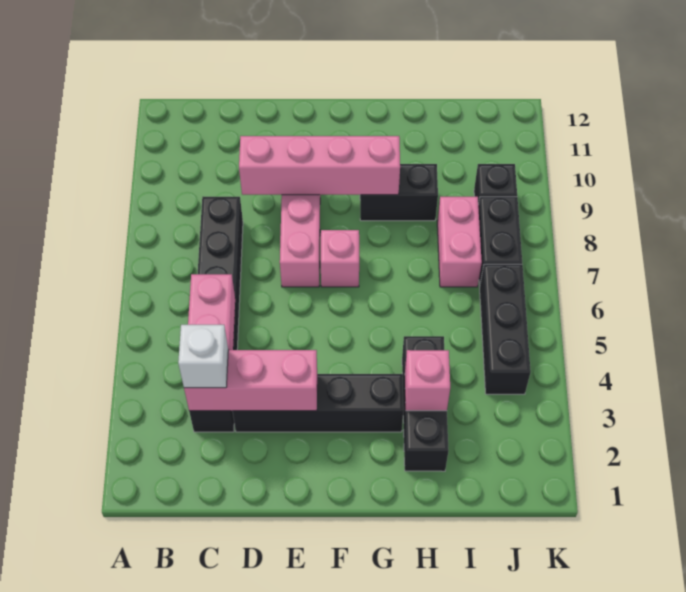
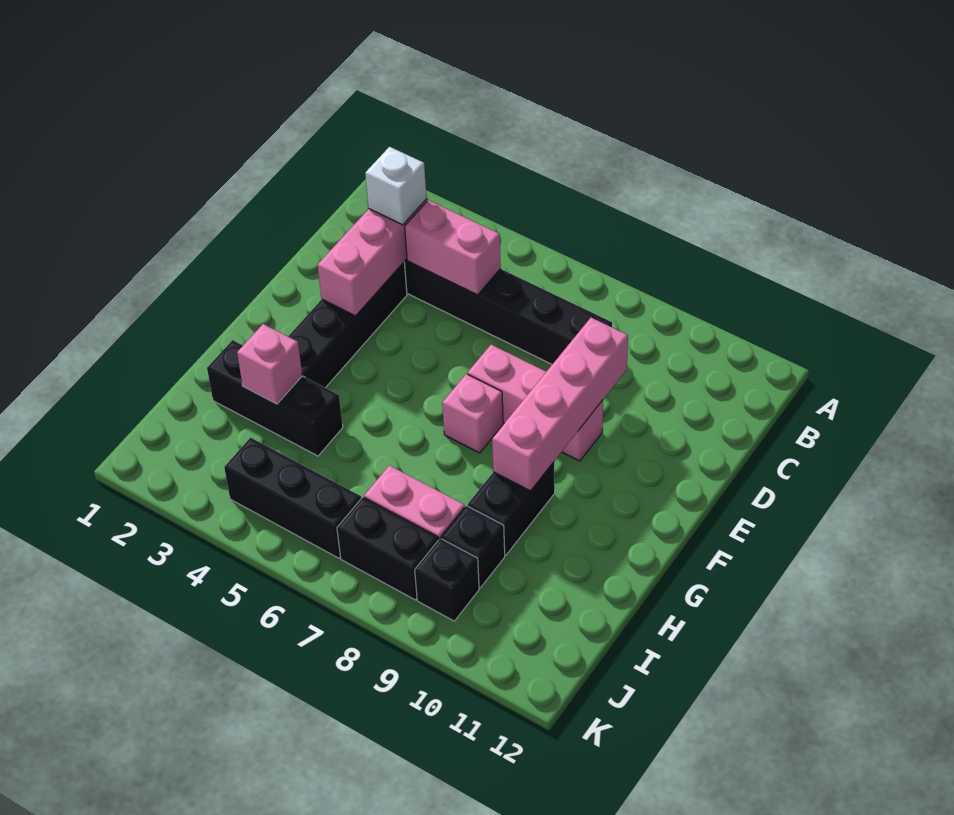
none -> black brick I9 level 1

